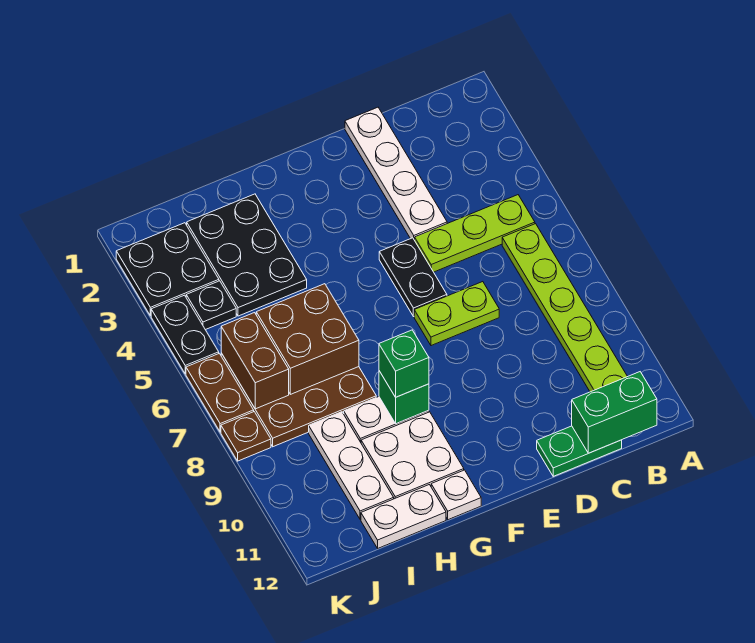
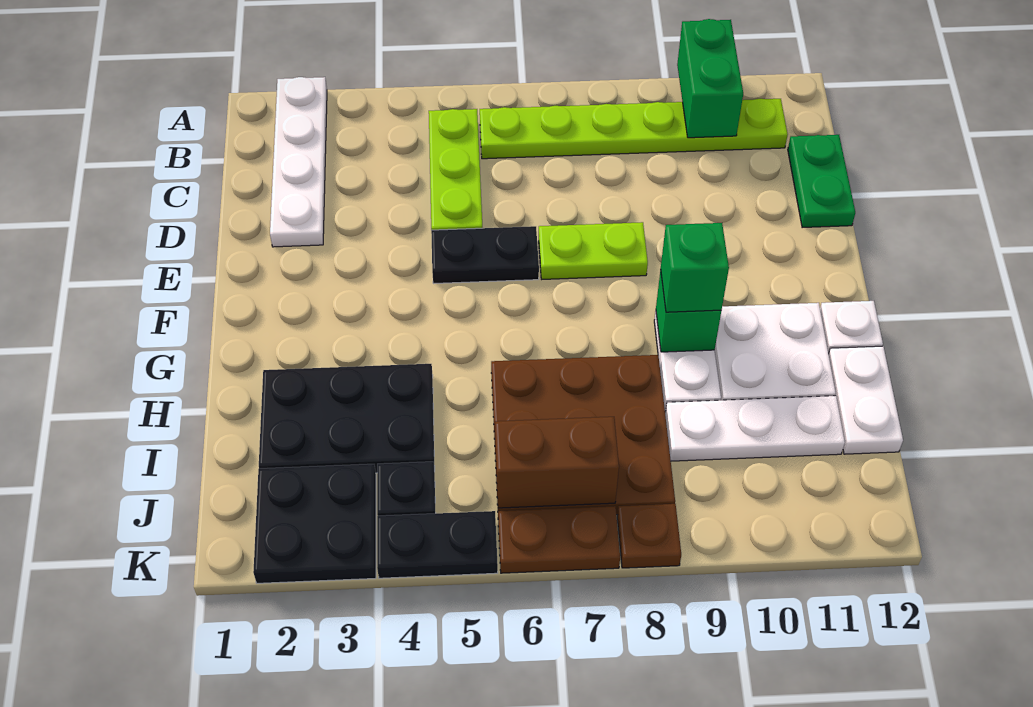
green brick B12:C12 level 2 -> green brick A10:B10 level 2
white plate D1:D4 level 1 -> white plate A2:D2 level 1
lime plate D7:E7 level 1 -> lime plate E7:E8 level 1
brown brick H6:I7 level 2 -> none

